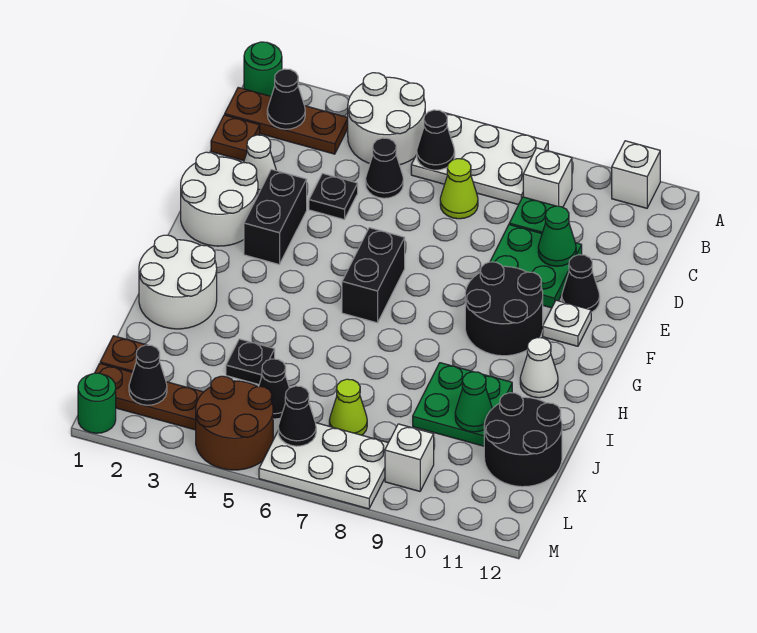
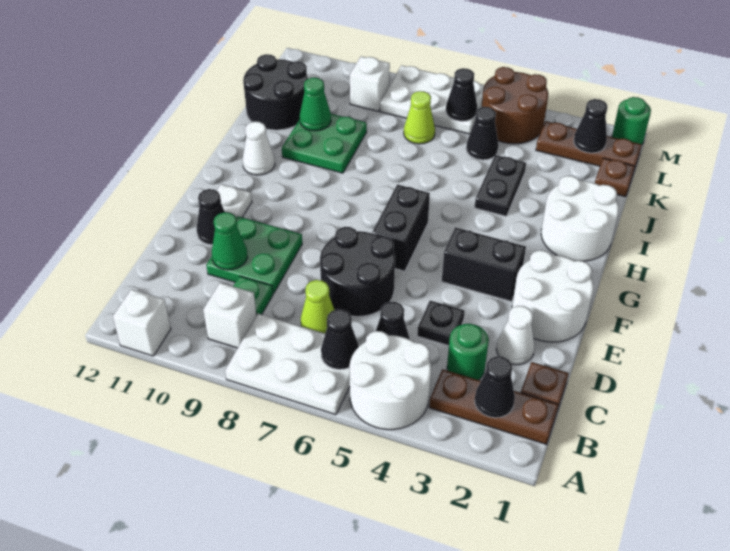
green round brick A1 level 1 -> green round brick C3 level 1
black brick E3:F3 level 1 -> black brick F3:F4 level 1
black round brick F9:G10 level 1 -> black round brick D6:E7 level 1
black plate J4 level 1 -> black plate I4:J4 level 1

